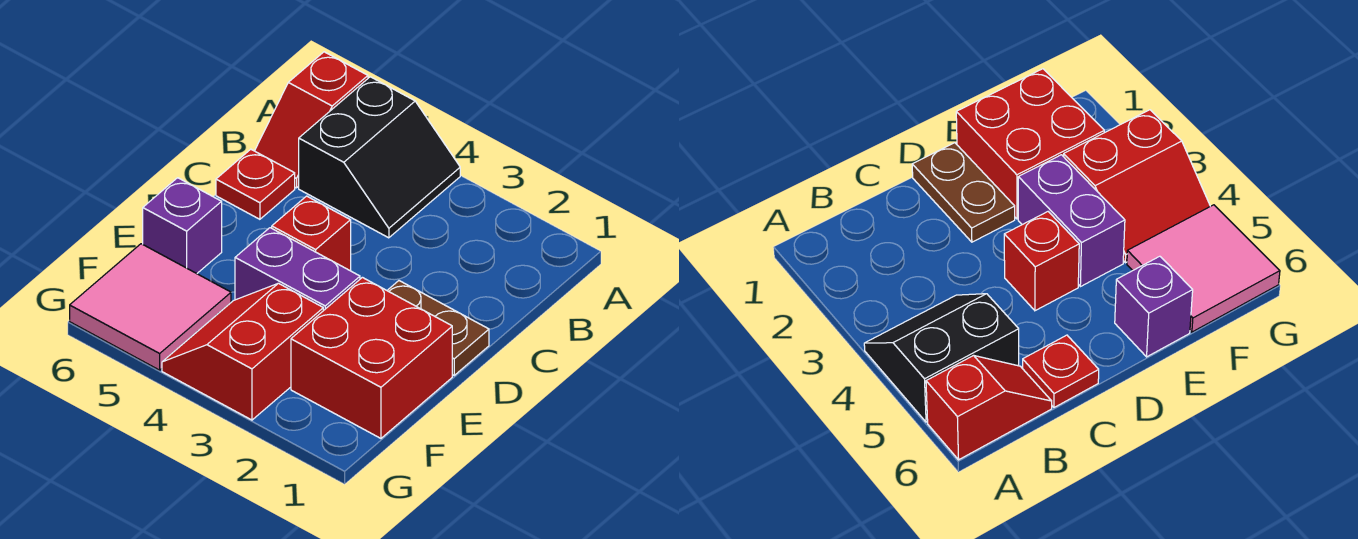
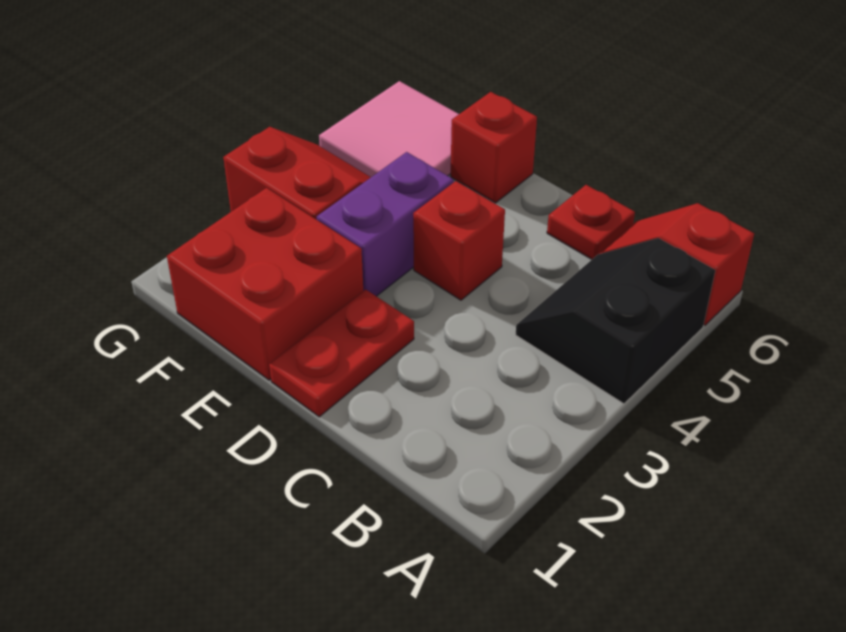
black slope A4:B5 level 1 top 5 -> black slope A4:B5 level 1 top A
brown plate D1:D2 level 1 -> red plate D1:D2 level 1
purple brick E6 level 1 -> red brick E6 level 1

